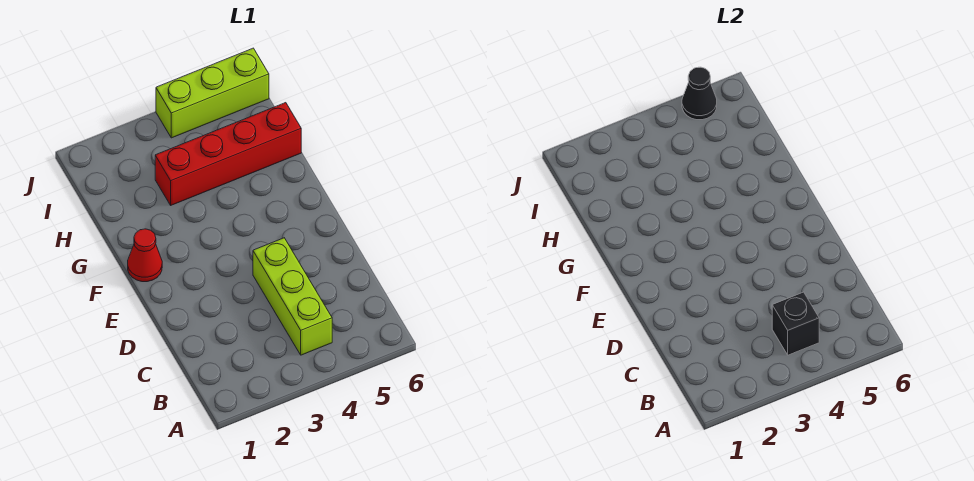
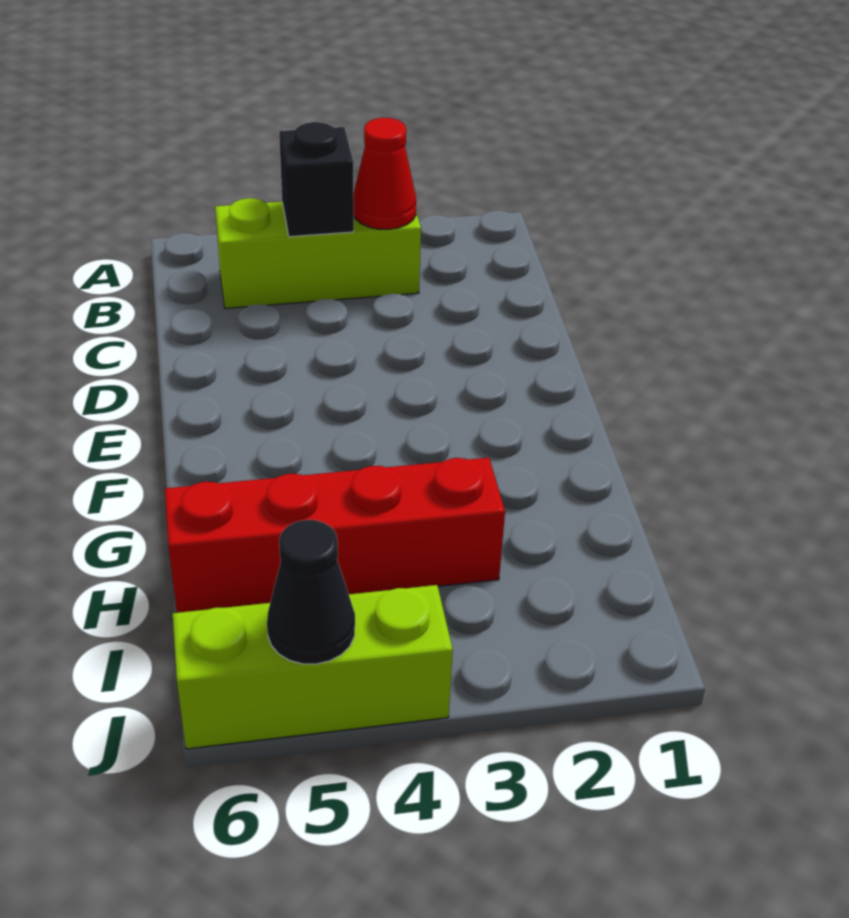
lime brick B4:D4 level 1 -> lime brick B3:B5 level 1
red cone F1 level 1 -> red cone B3 level 2

